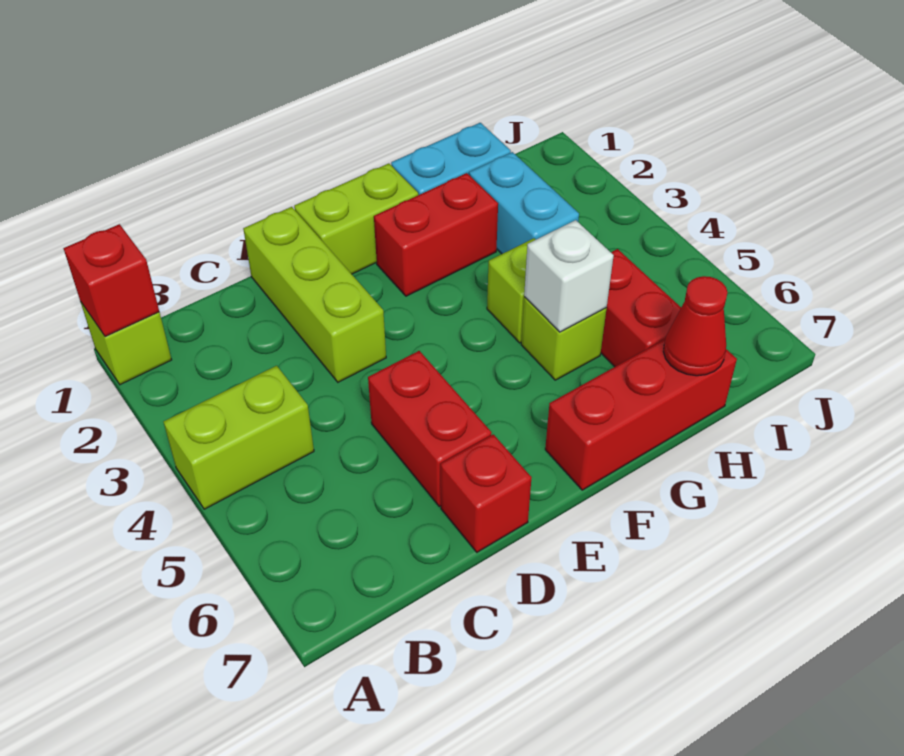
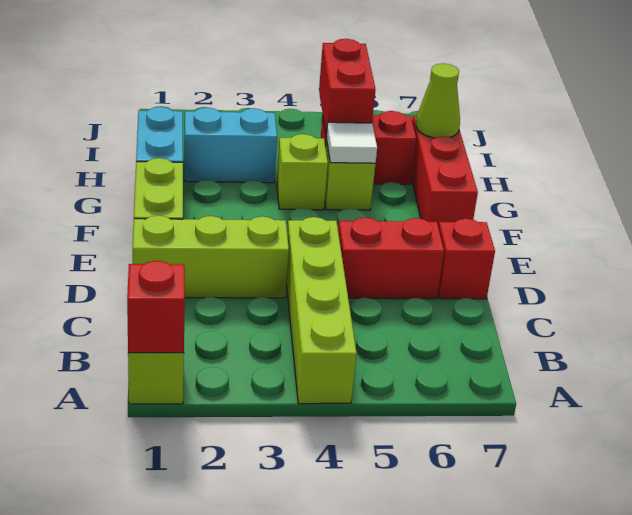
lime brick A4:B4 level 1 -> lime brick A4:D4 level 1
red brick F2:G2 level 1 -> red brick H5:I5 level 2
white brick G5 level 2 -> white tile G5 level 2
red cone H7 level 2 -> lime cone H7 level 2

